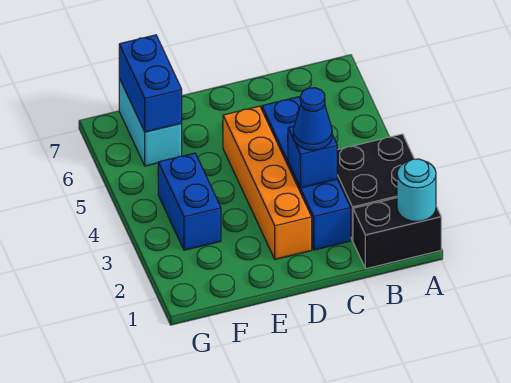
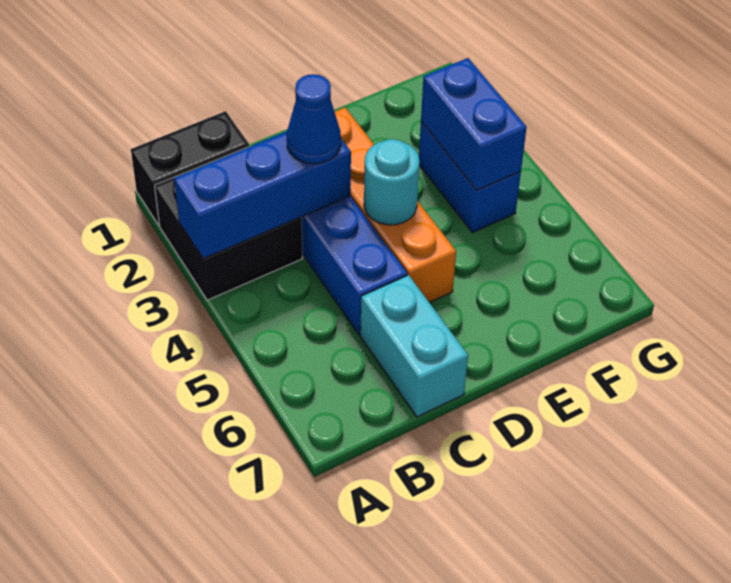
cyan round brick A1 level 2 -> cyan round brick D4 level 2
blue brick C3 level 2 -> blue brick A3:C3 level 2
cyan brick F6:F7 level 1 -> cyan brick C6:C7 level 1
blue brick F6:F7 level 2 -> blue brick F3:F4 level 2

